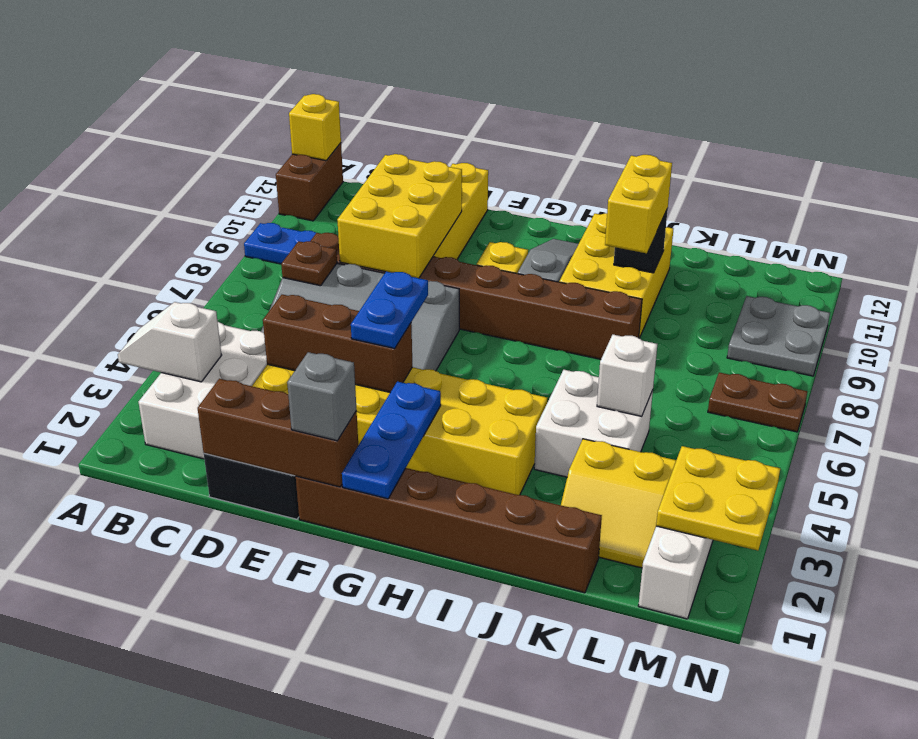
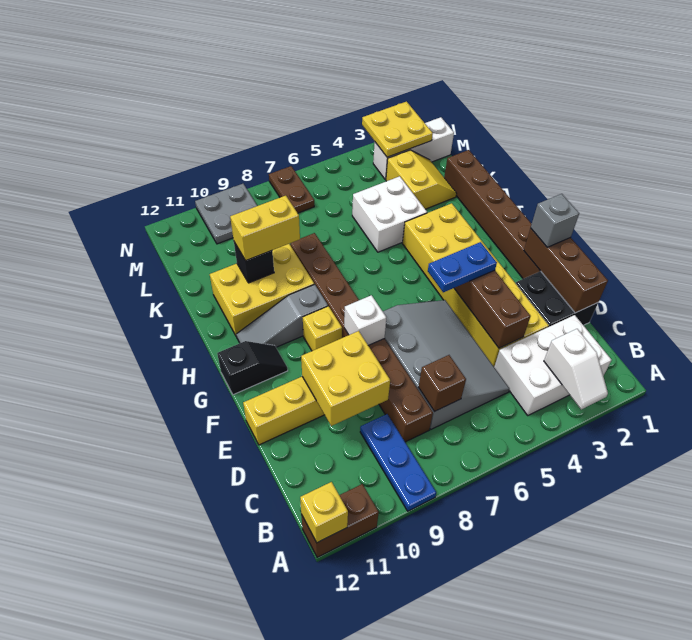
brown plate C7 level 2 -> brown brick C7 level 2
yellow brick D8:E10 level 2 -> yellow brick D9:E10 level 2
blue plate G1:G3 level 2 -> none
none -> black slope G11:G12 level 1 top 12
white brick K5 level 2 -> white brick F8 level 2

